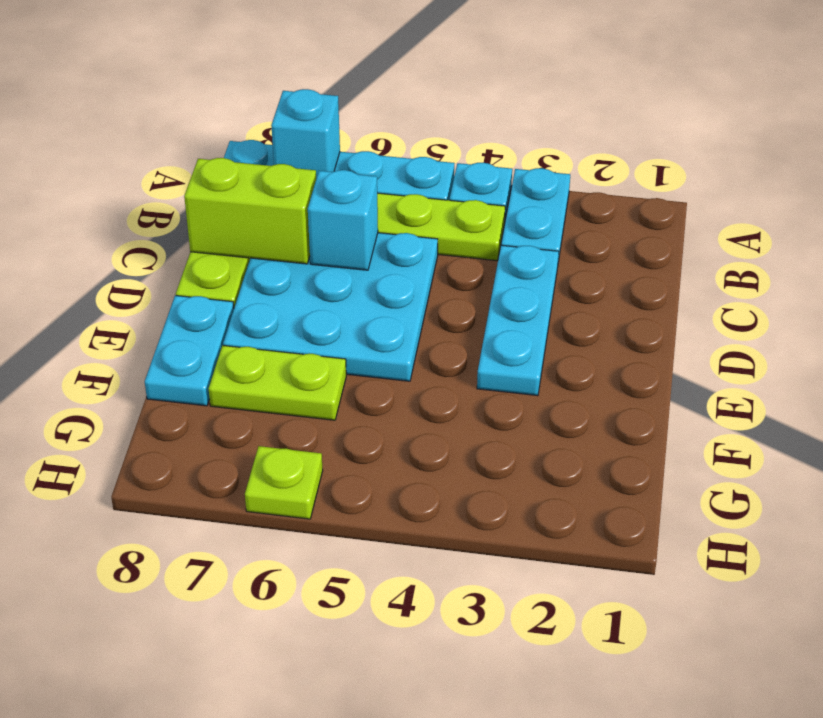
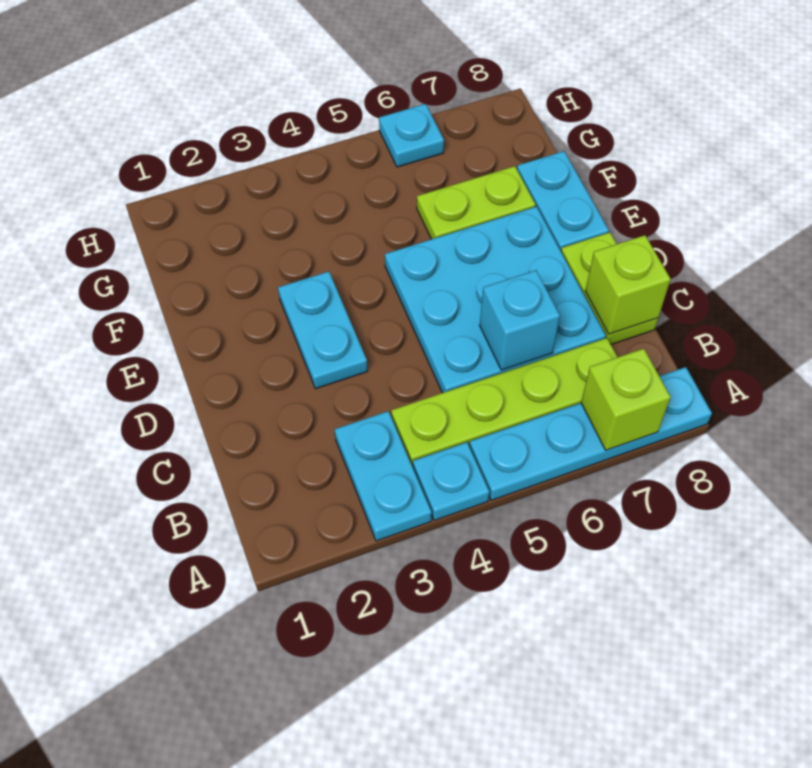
cyan brick A7 level 2 -> lime brick A7 level 2
cyan plate C3:E3 level 1 -> cyan plate D3:E3 level 1
lime brick C7:C8 level 2 -> lime brick C8 level 2
lime plate H6 level 1 -> cyan plate H6 level 1

